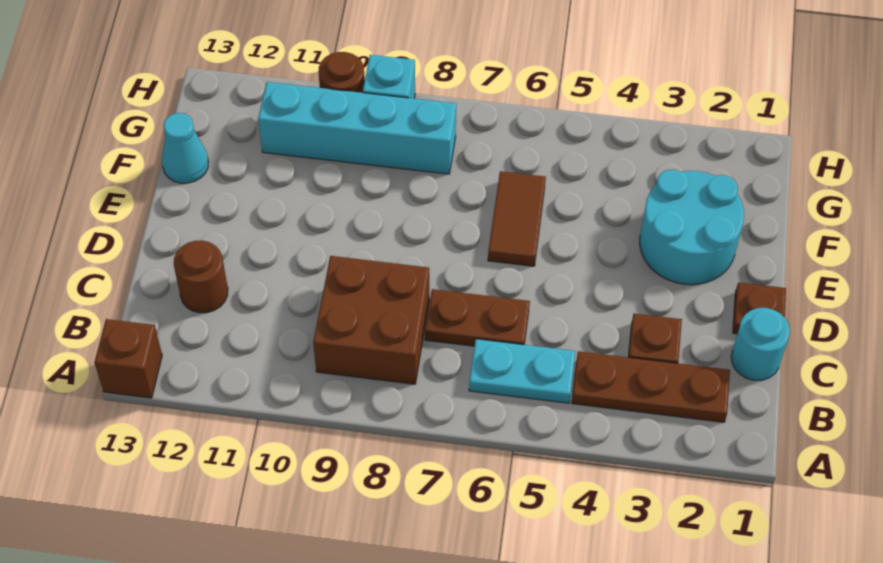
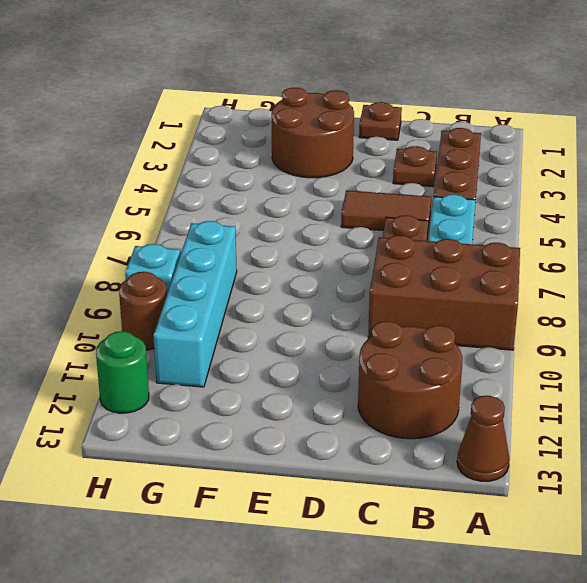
brown brick A13 level 1 -> brown cone A13 level 1
brown brick B8:C9 level 1 -> brown brick A8:C9 level 1
cyan round brick C1 level 1 -> none
brown round brick C12 level 1 -> brown round brick B11:C12 level 1
cyan round brick E2:F3 level 1 -> brown round brick E2:F3 level 1
brown tile E6:F6 level 1 -> brown tile C5:D5 level 1
cyan cone F13 level 1 -> none
none -> green round brick H12 level 1

